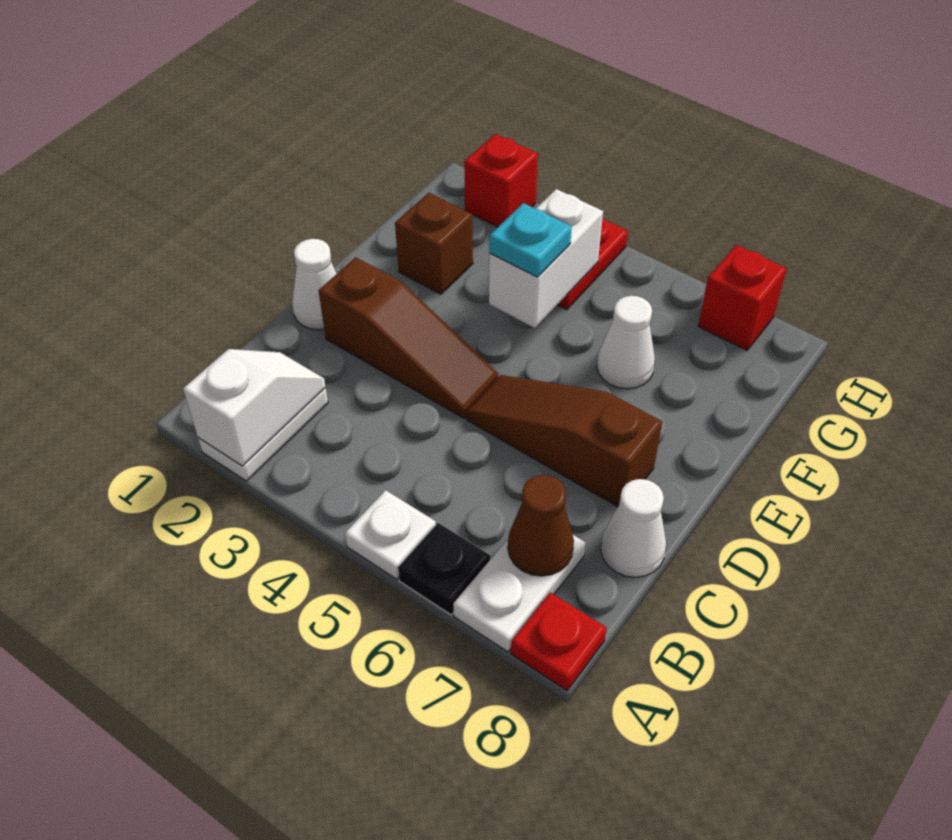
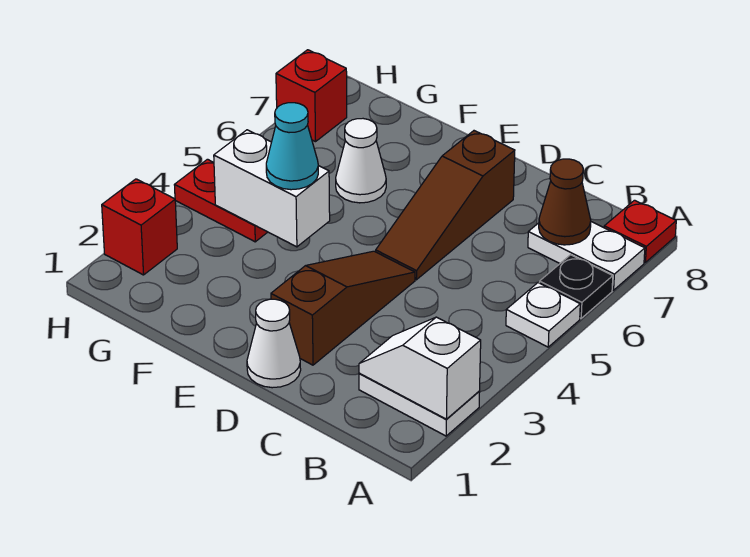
white cone C8 level 1 -> none
brown brick F2 level 1 -> none
cyan plate F4 level 3 -> cyan cone F4 level 3

